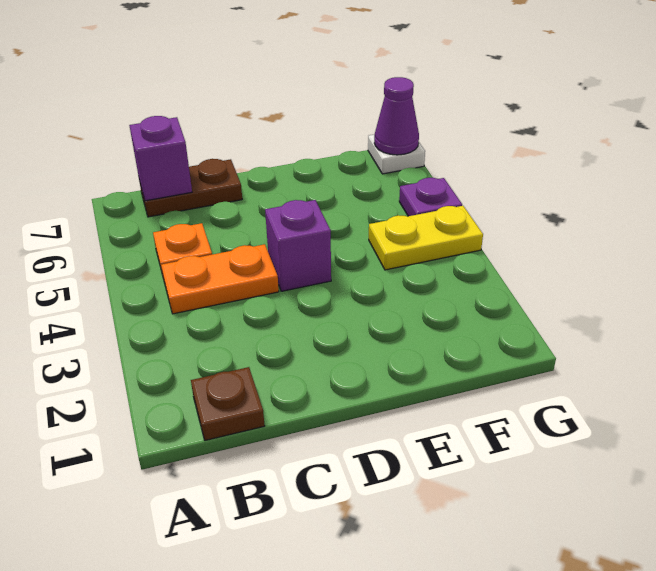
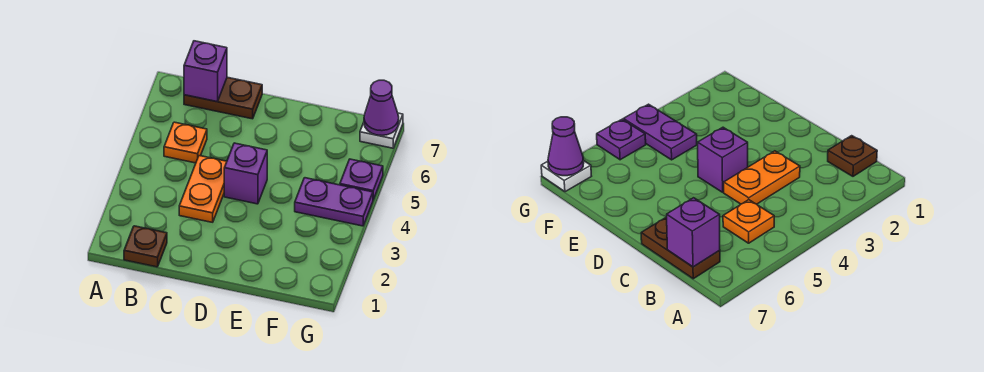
orange plate B4:C4 level 1 -> orange plate C3:C4 level 1
yellow plate F4:G4 level 1 -> purple plate F4:G4 level 1

